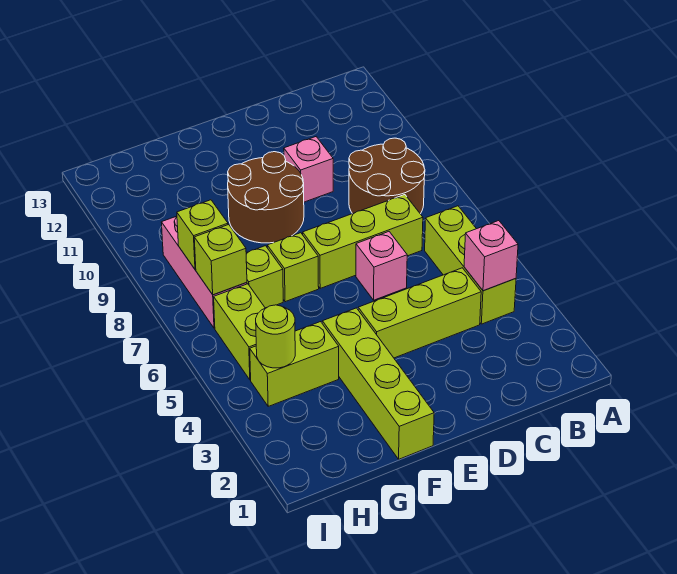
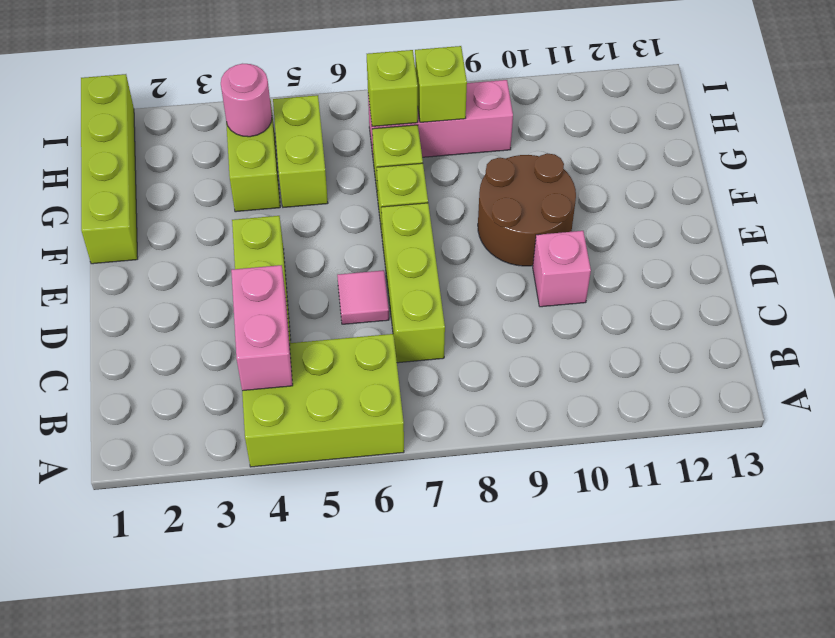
lime brick B4:B6 level 1 -> lime brick A4:B6 level 1
pink brick B4 level 2 -> pink brick B4:C4 level 2
brown round brick B8:C9 level 1 -> none
pink brick D6 level 1 -> pink tile D6 level 1
lime brick F1:F4 level 1 -> lime brick F1:I1 level 1
lime round brick H4 level 2 -> pink round brick H4 level 2
lime brick H5:H6 level 1 -> lime brick G5:H5 level 1

